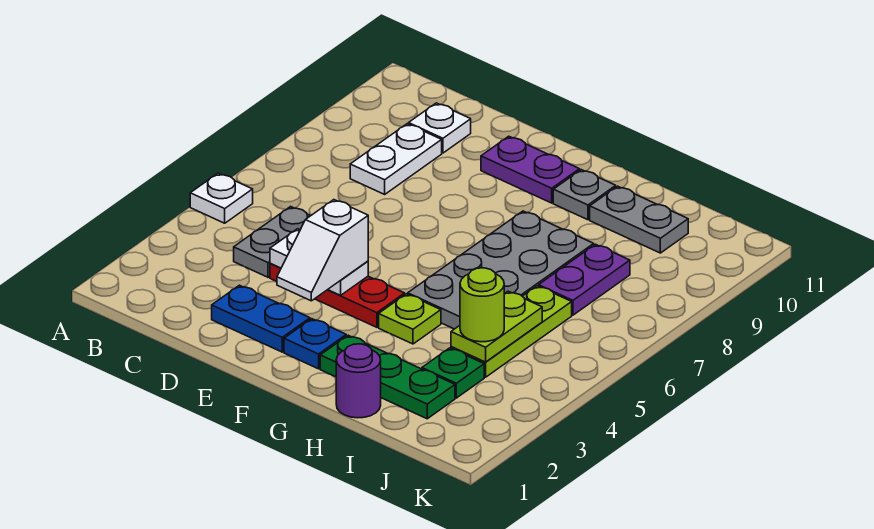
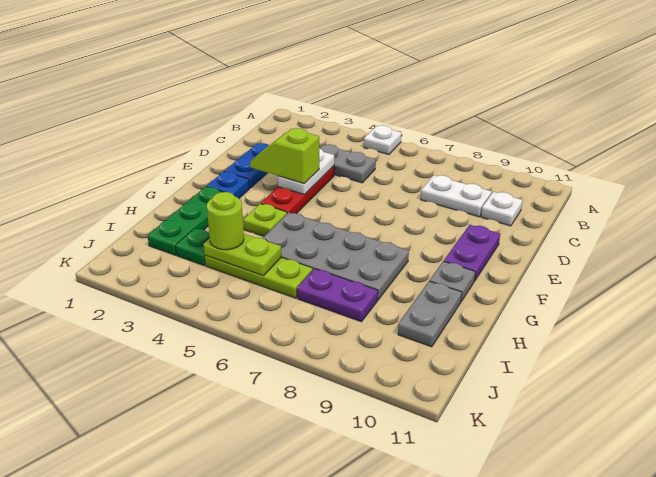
white slope E3:E4 level 3 top 4 -> lime slope E3:E4 level 3 top 4
purple round brick H1 level 1 -> none

